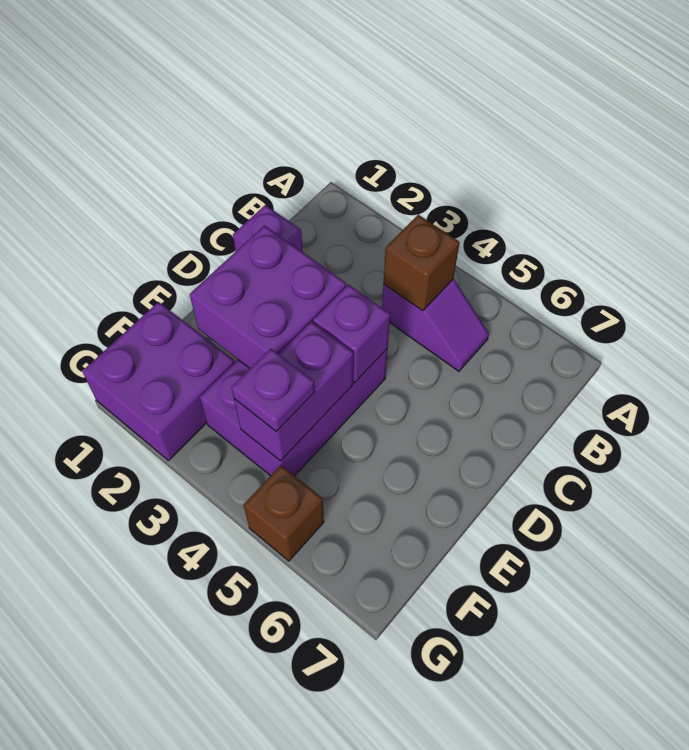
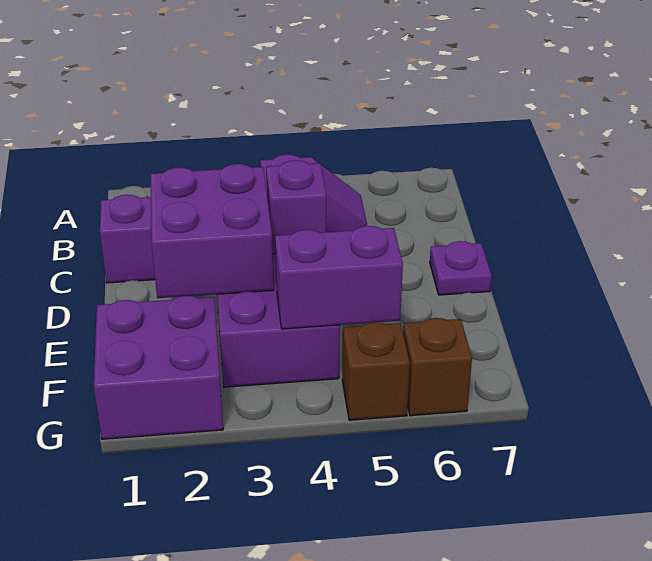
brown brick B4 level 2 -> brown brick G6 level 1
purple brick E4:F4 level 2 -> purple brick F4:F5 level 2
purple plate F4 level 3 -> purple plate D7 level 1

